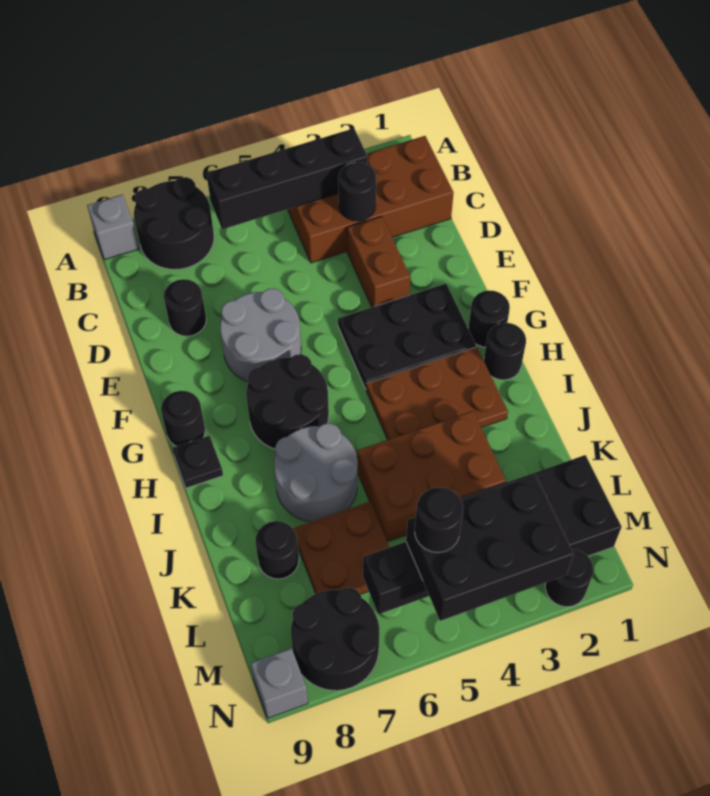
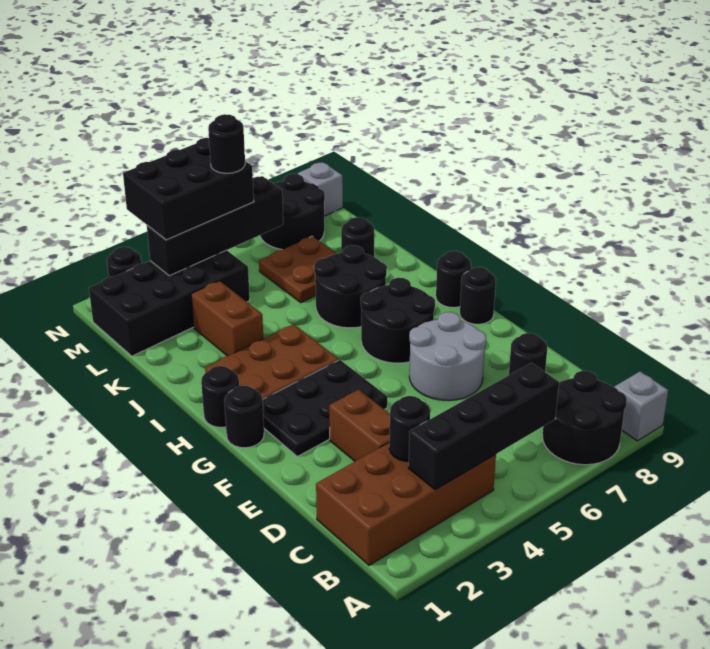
black plate H9 level 1 -> black round brick H9 level 1
grey round brick I6:J7 level 1 -> black round brick I6:J7 level 1
brown brick J3:K5 level 1 -> brown brick J3:K3 level 1

